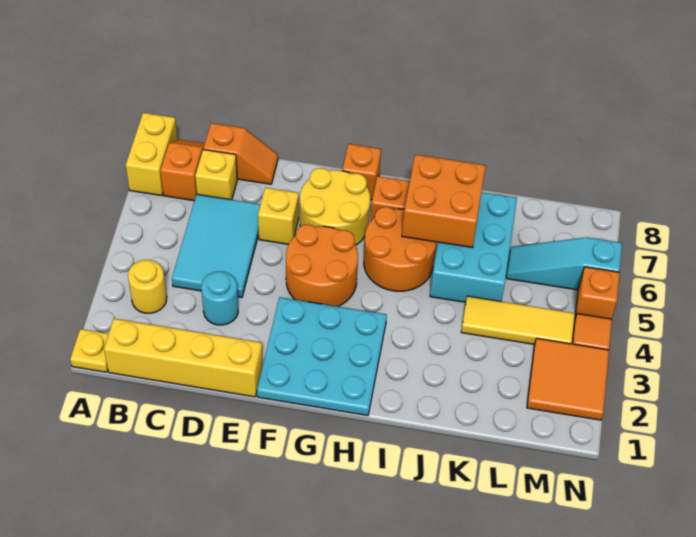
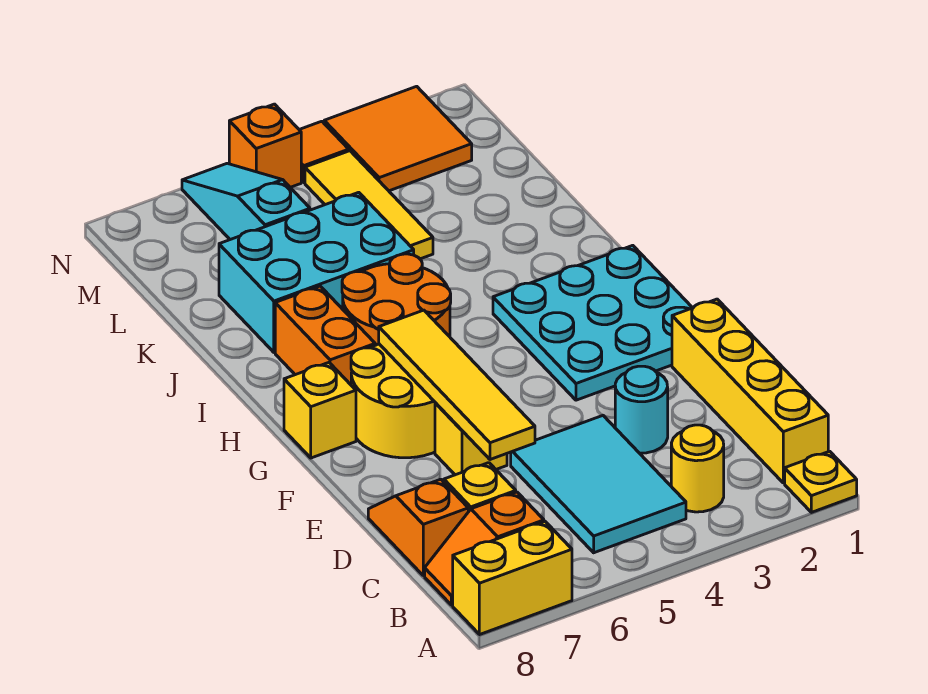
cyan tile C4:D6 level 1 -> cyan tile B4:D5 level 1
none -> yellow tile D6:G6 level 2
orange round brick F4:G5 level 1 -> none
orange brick G8 level 1 -> yellow brick G8 level 1
orange brick I6:J7 level 2 -> none
cyan slope L6:N6 level 1 top N -> cyan slope L6:N6 level 1 top L

